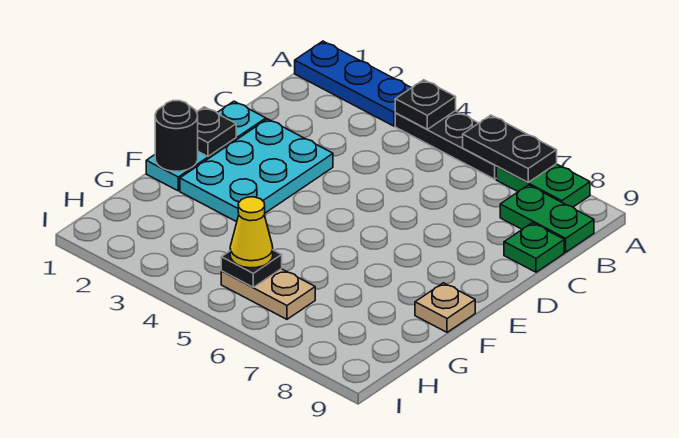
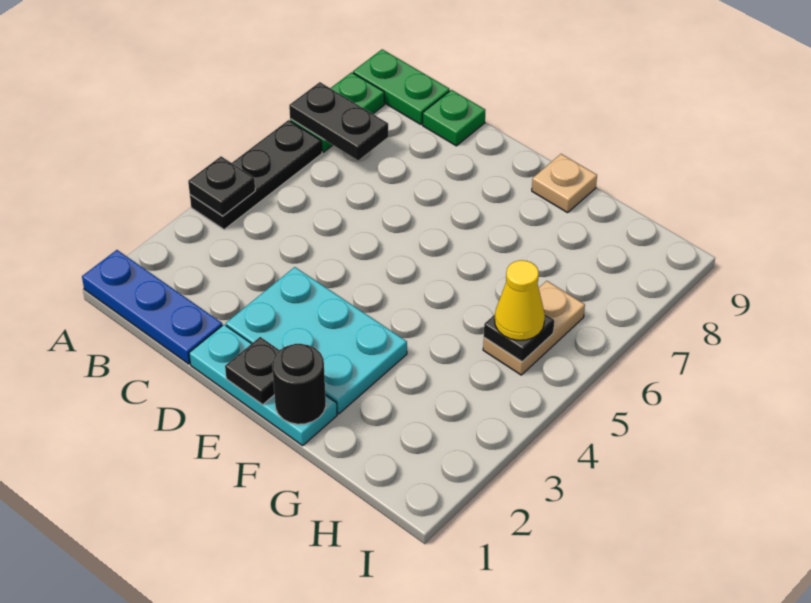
blue plate A1:A3 level 1 -> blue plate A1:C1 level 1
black plate A6:A7 level 2 -> black plate A7:B7 level 2
green plate B8:B9 level 1 -> green plate A9:B9 level 1

